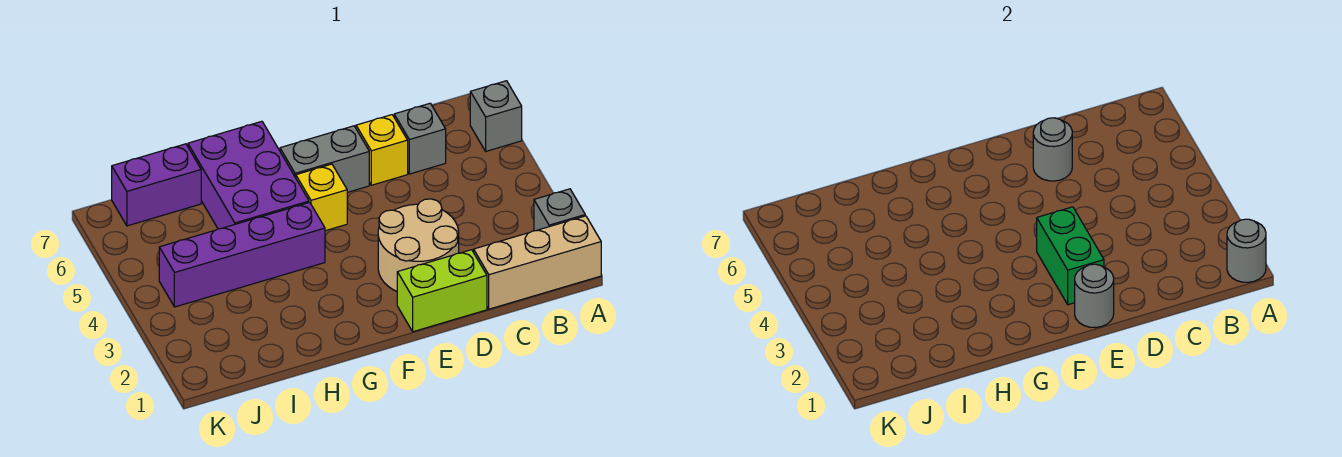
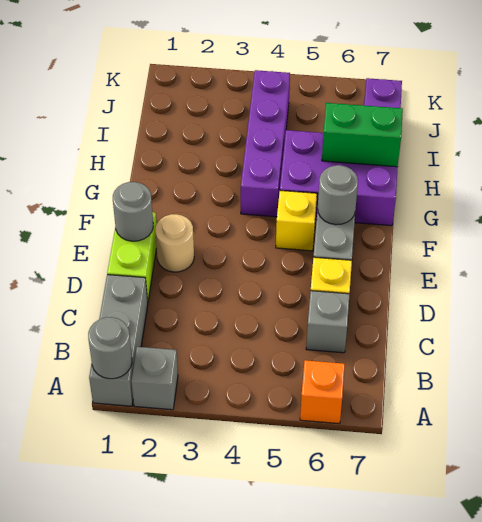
tan brick A1:C1 level 1 -> grey brick A1:C1 level 1
grey brick A6 level 1 -> orange brick A6 level 1
tan round brick D2:E3 level 1 -> tan round brick E2 level 1
grey round brick D6 level 2 -> grey round brick F6 level 2
green brick E2:E3 level 2 -> green brick H6:H7 level 2

